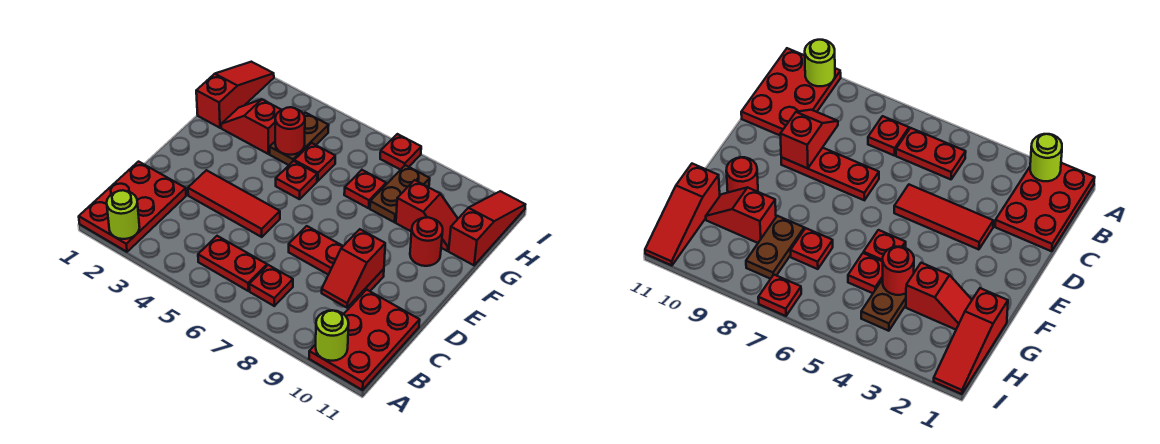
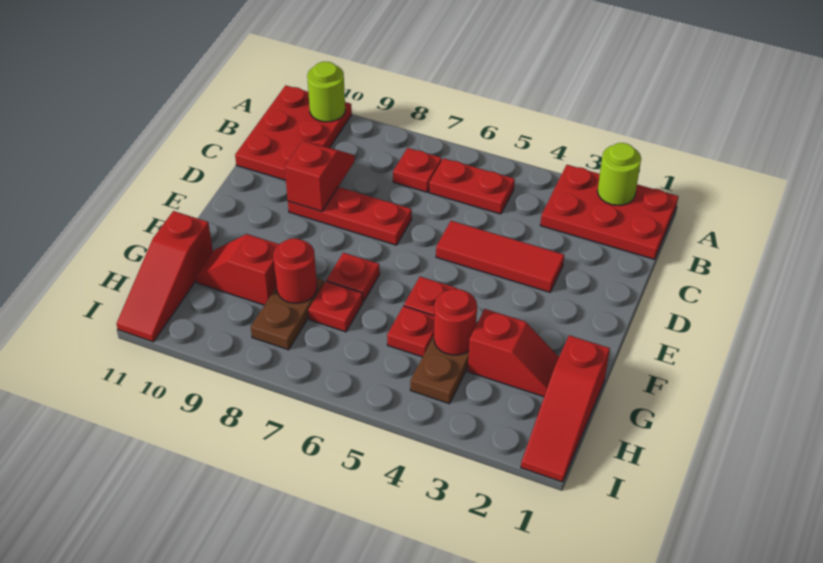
red plate A1:C2 level 1 -> red plate A1:B3 level 1
red round brick F10 level 1 -> red round brick G8 level 2
red plate I7 level 1 -> red plate F7 level 1

